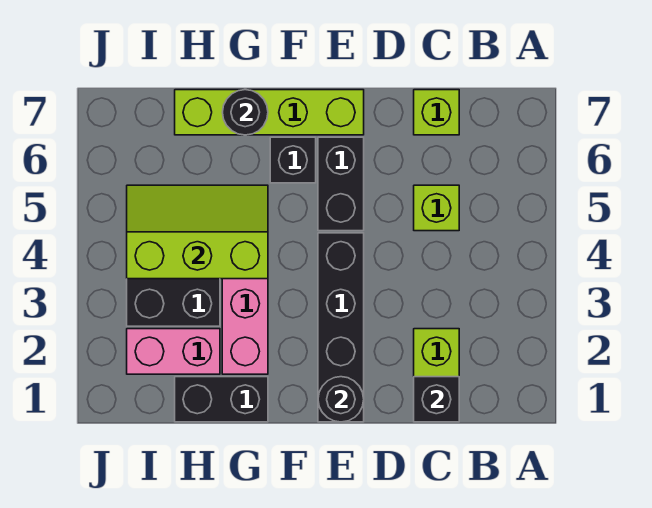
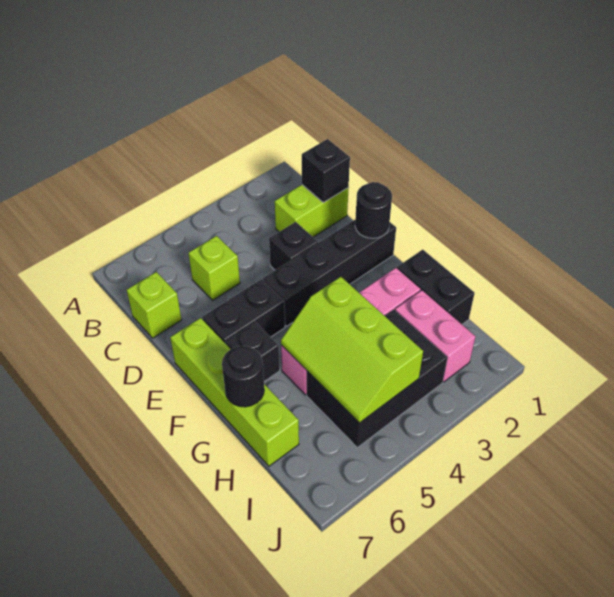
none -> black brick D3 level 1

